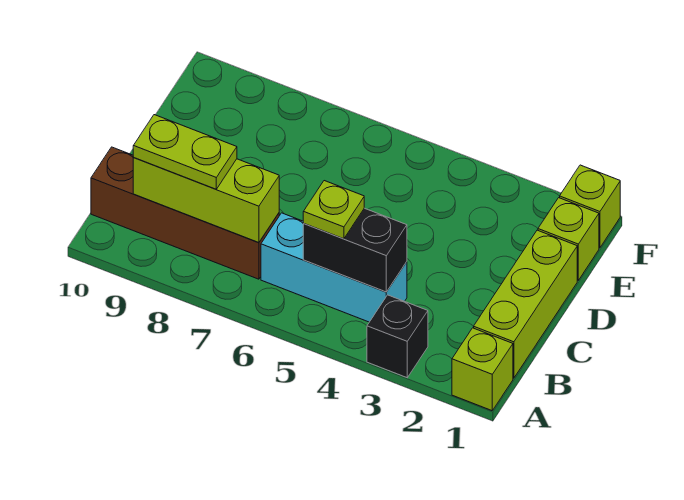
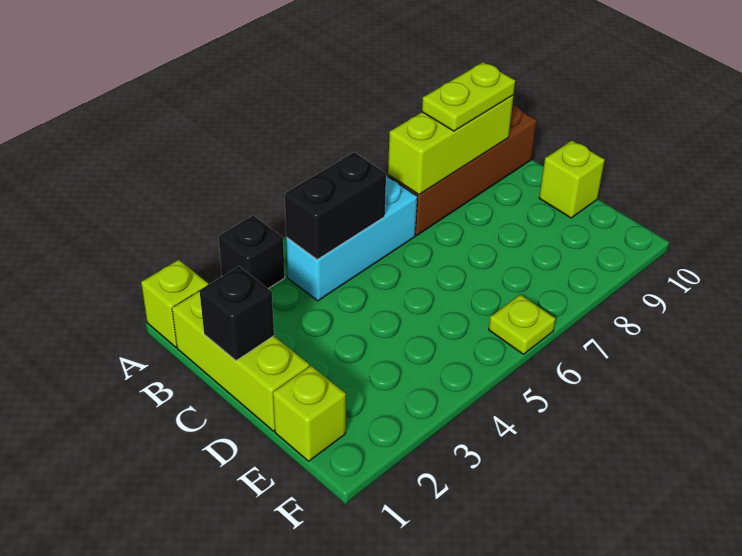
lime plate B5 level 3 -> lime plate F6 level 1
none -> black brick C1 level 2
lime brick F1 level 1 -> lime brick D10 level 1

